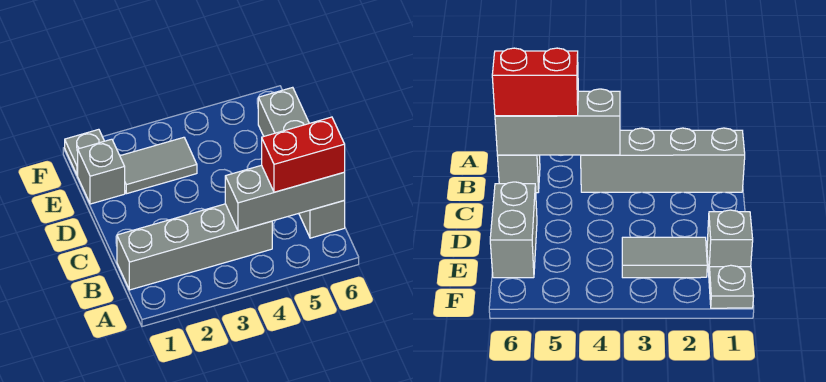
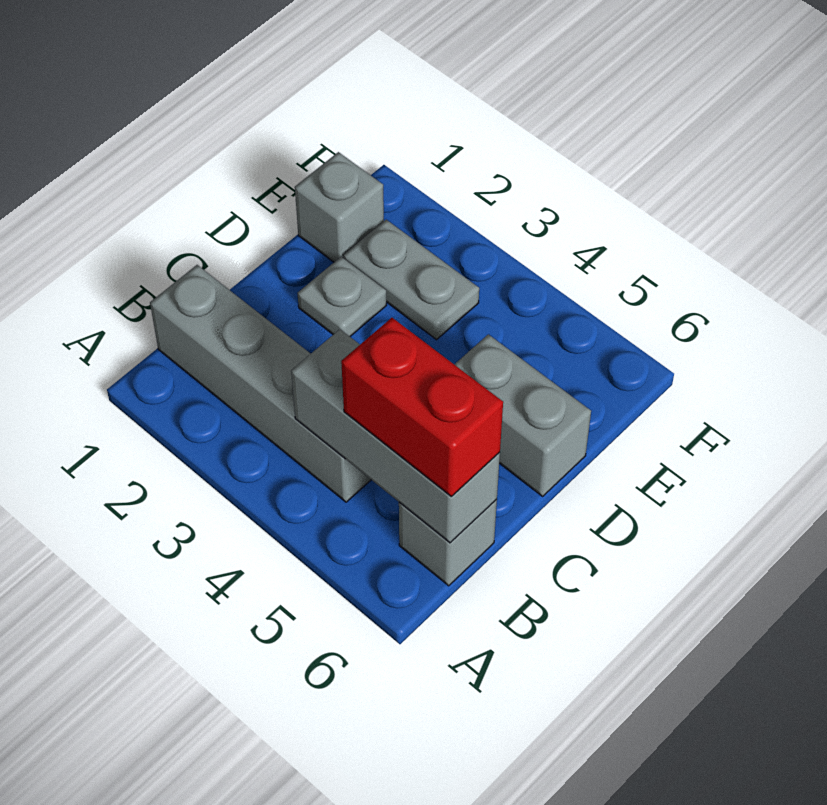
grey brick D6:E6 level 1 -> grey brick D5:D6 level 1
grey tile E2:E3 level 1 -> grey plate E2:E3 level 1
grey plate F1 level 1 -> grey plate D2 level 1

